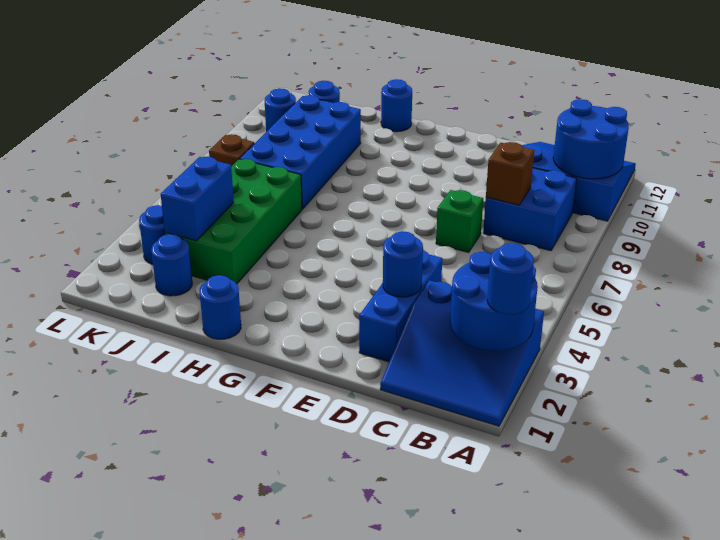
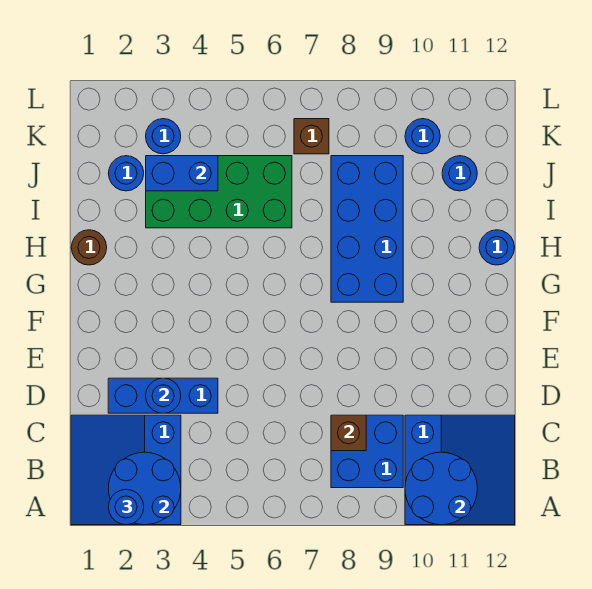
green brick D7 level 1 -> none
blue round brick H1 level 1 -> brown round brick H1 level 1
blue brick I7:J10 level 1 -> blue brick G8:J9 level 1

